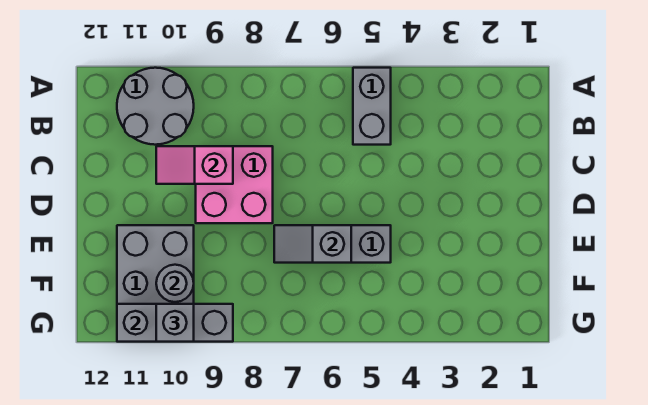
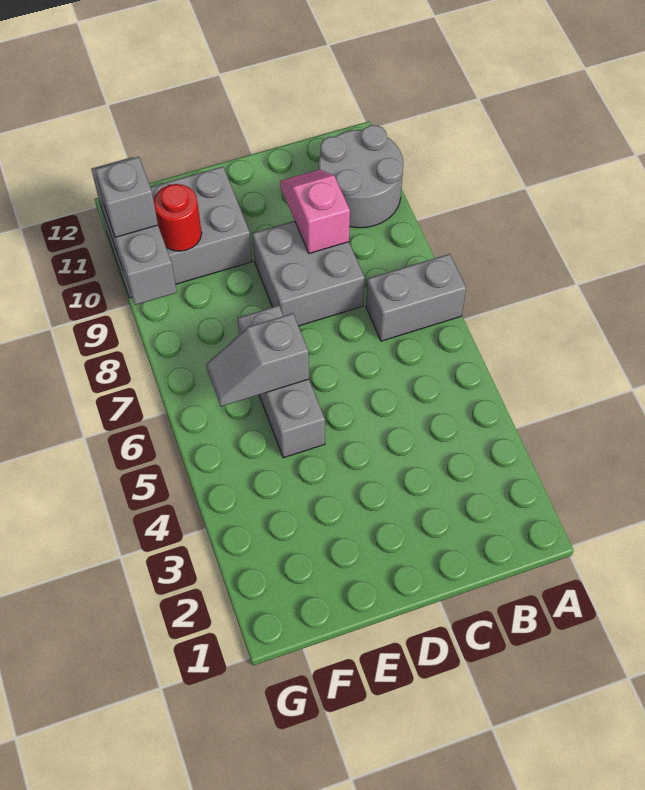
grey brick A5:B5 level 1 -> grey brick A7:B7 level 1
pink brick C8:D9 level 1 -> grey brick C8:D9 level 1
grey slope E6:E7 level 2 top 6 -> grey slope E6:F6 level 2 top E
grey round brick F10 level 2 -> red round brick F10 level 2

